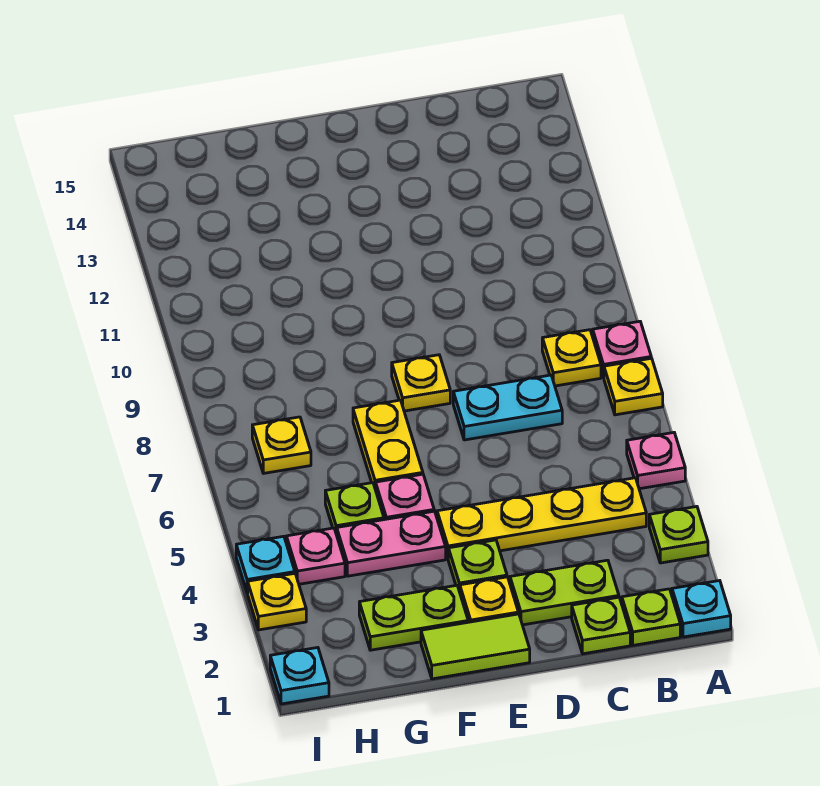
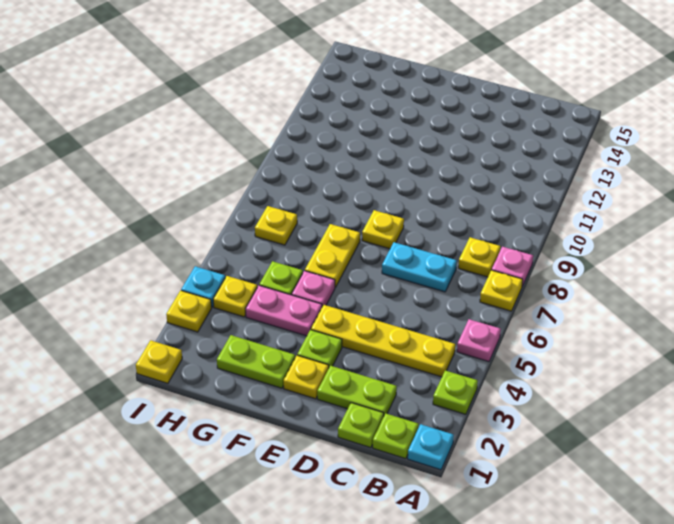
lime tile E1:F1 level 1 -> none
pink plate H4 level 1 -> yellow plate H4 level 1
cyan plate I1 level 1 -> yellow plate I1 level 1

